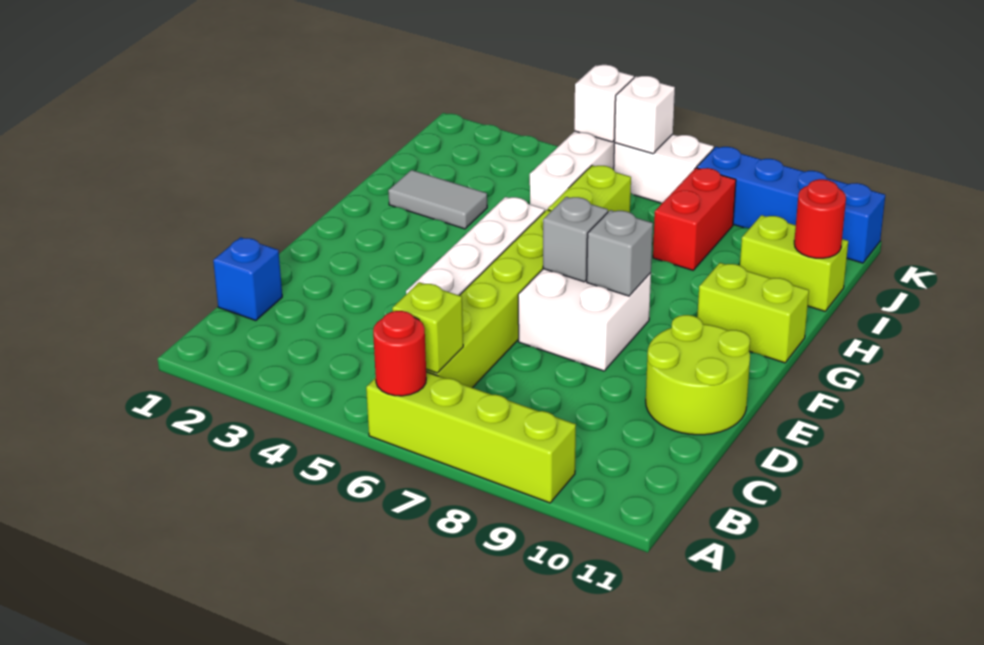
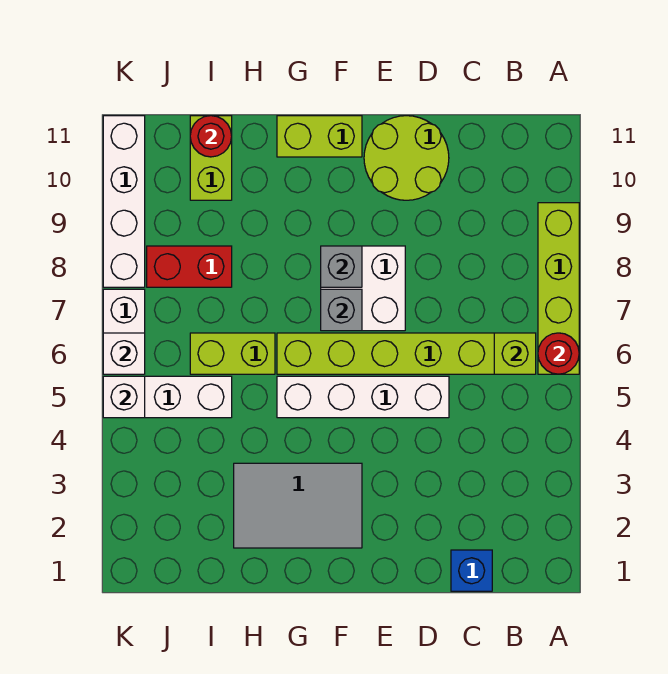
lime brick G10:G11 level 1 -> lime brick F11:G11 level 1
grey tile H2:H3 level 1 -> grey tile F2:H3 level 1
blue brick K8:K11 level 1 -> white brick K8:K11 level 1

